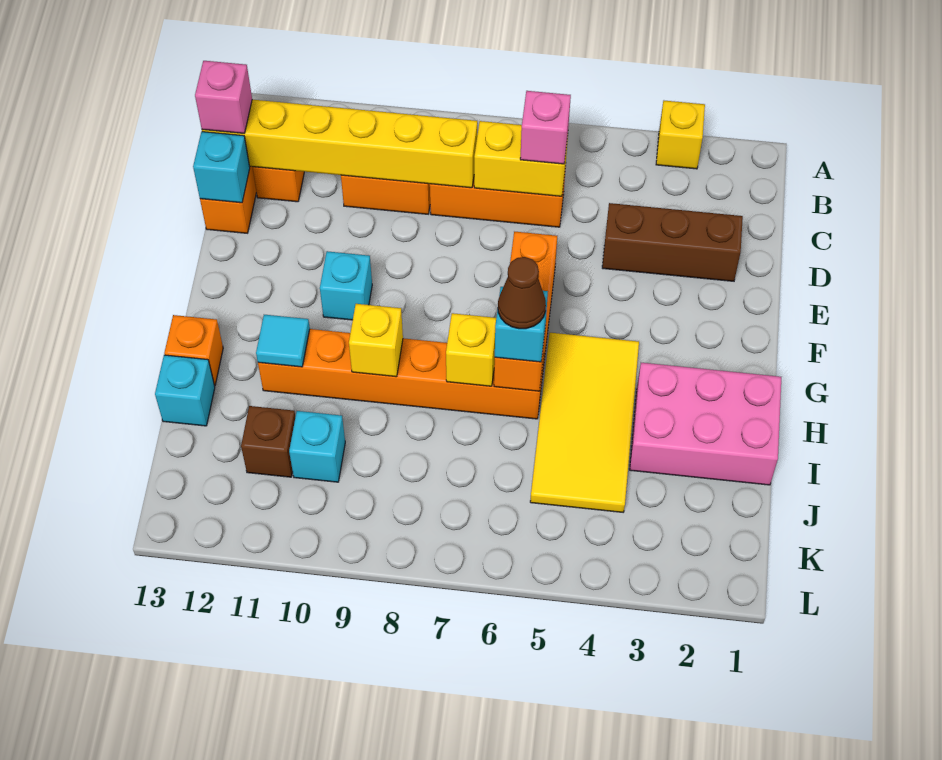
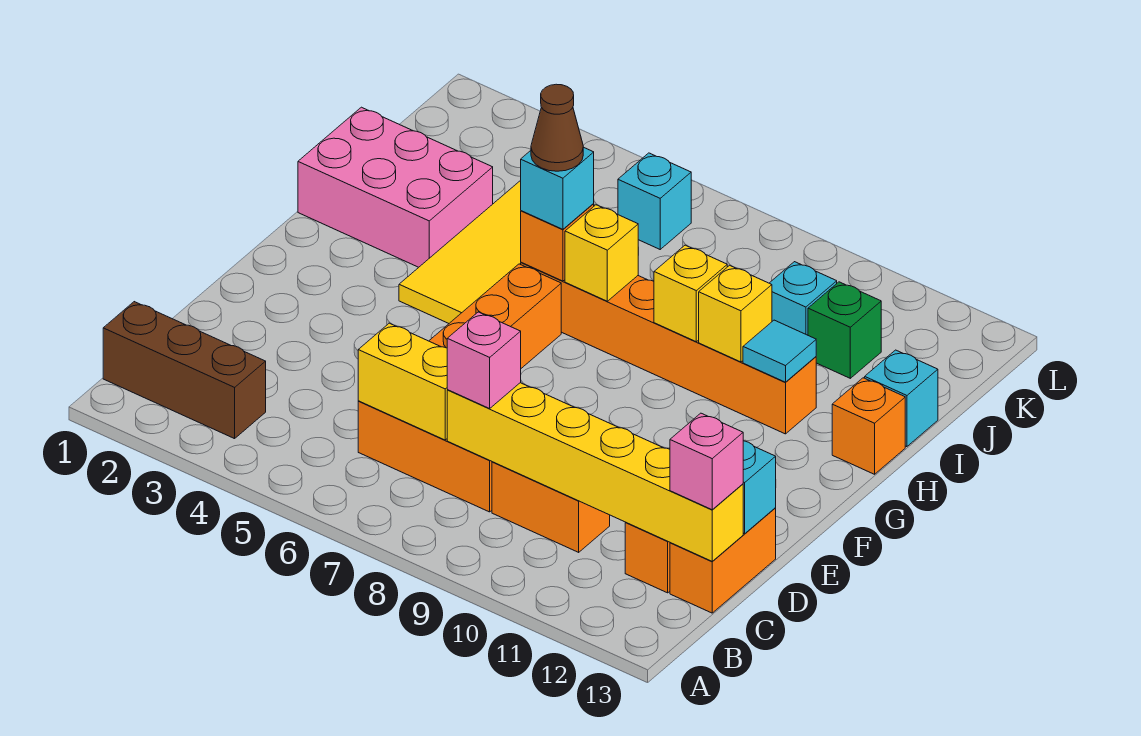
yellow brick A3 level 1 -> yellow brick H10 level 2
pink brick C6 level 3 -> pink brick C8 level 3
brown brick D2:D4 level 1 -> brown brick B1:B3 level 1
cyan brick F10 level 1 -> cyan brick K6 level 1
brown brick J11 level 1 -> green brick J11 level 1

